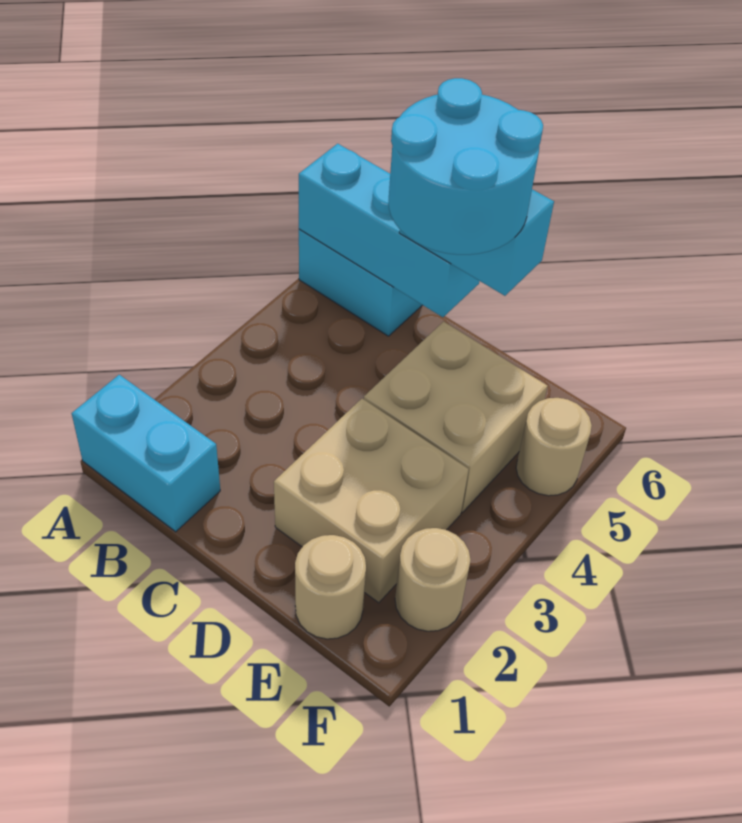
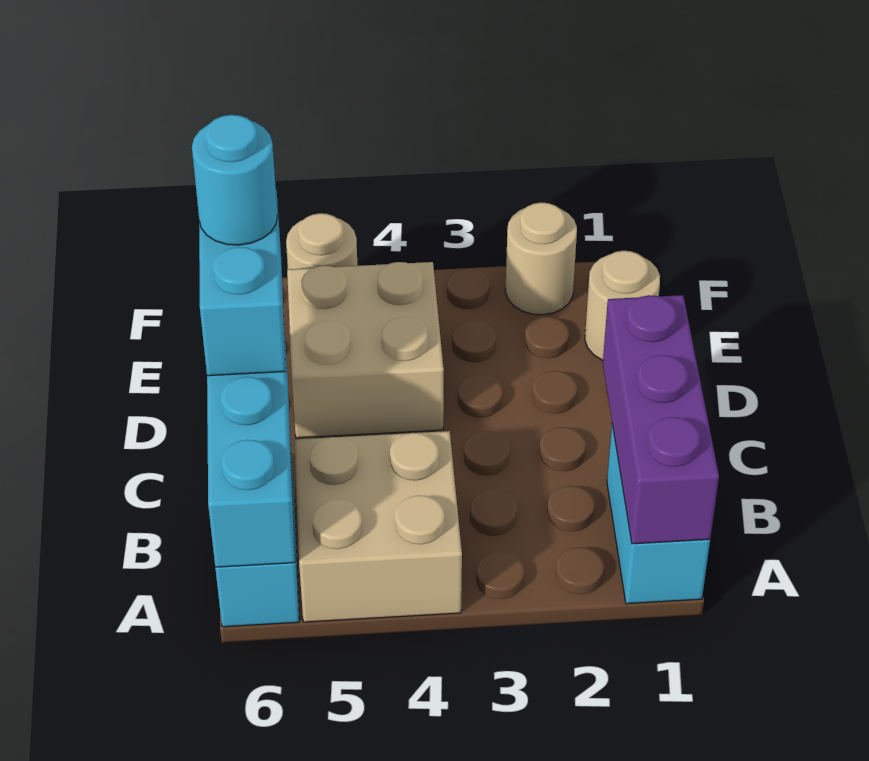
none -> purple brick A1:C1 level 2
cyan round brick C5:D6 level 4 -> cyan round brick D6 level 4
tan brick D2:E3 level 1 -> tan brick A4:B5 level 1

